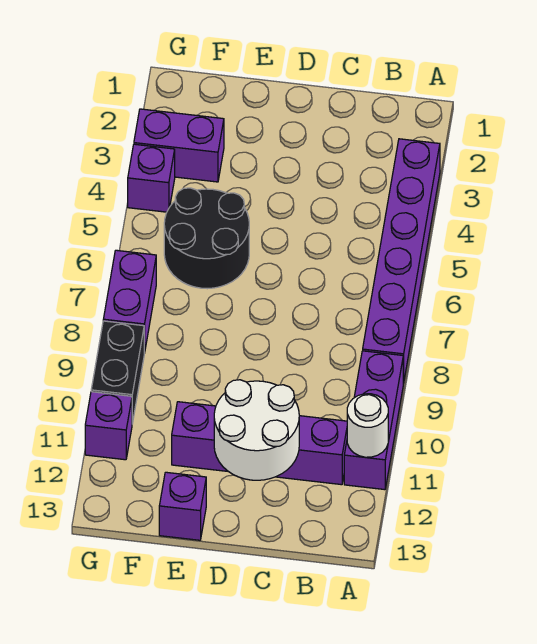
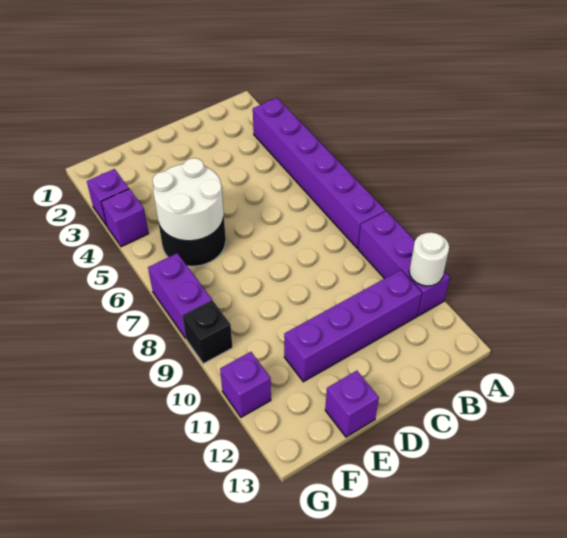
white round brick C11:D12 level 2 -> white round brick E5:F6 level 2
purple brick F3:G3 level 1 -> purple brick G3 level 1
black brick G9:G10 level 1 -> black brick G9 level 1

